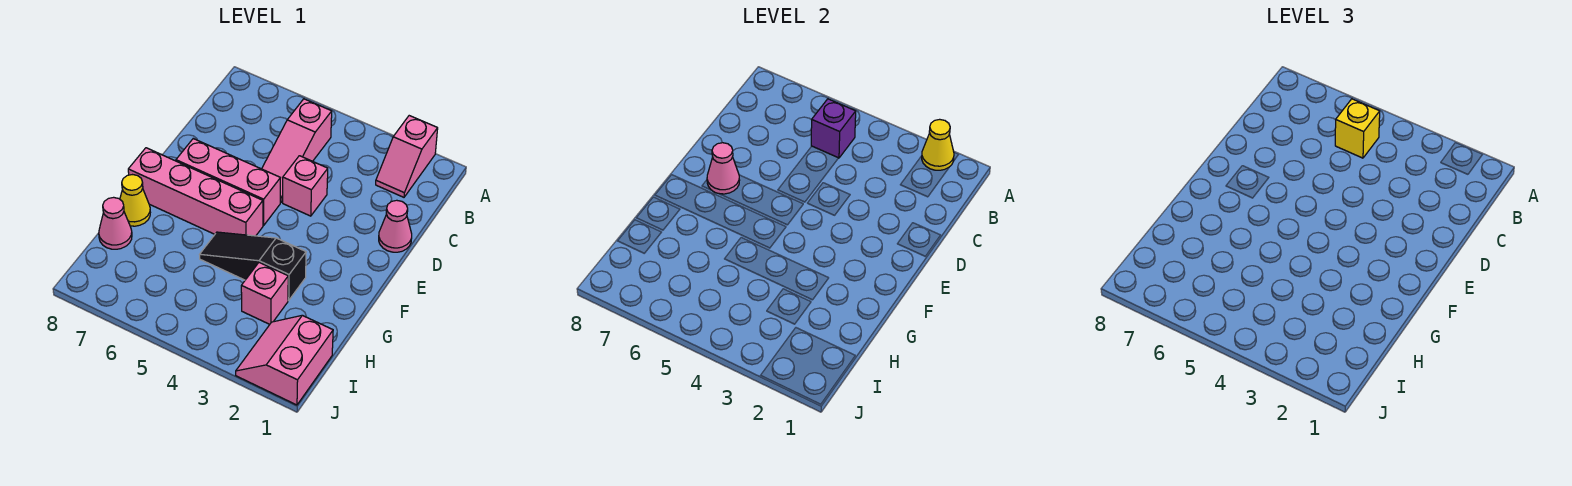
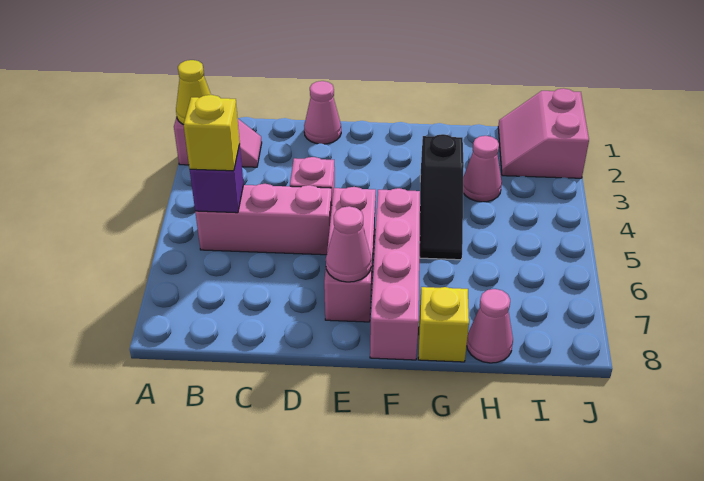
pink slope B5:D5 level 1 top B -> pink brick B5:D5 level 1
yellow cone G8 level 1 -> yellow brick G8 level 1
pink brick H3 level 1 -> pink cone H3 level 1
pink slope I1:J2 level 1 top 1 -> pink slope I1:J2 level 1 top J

